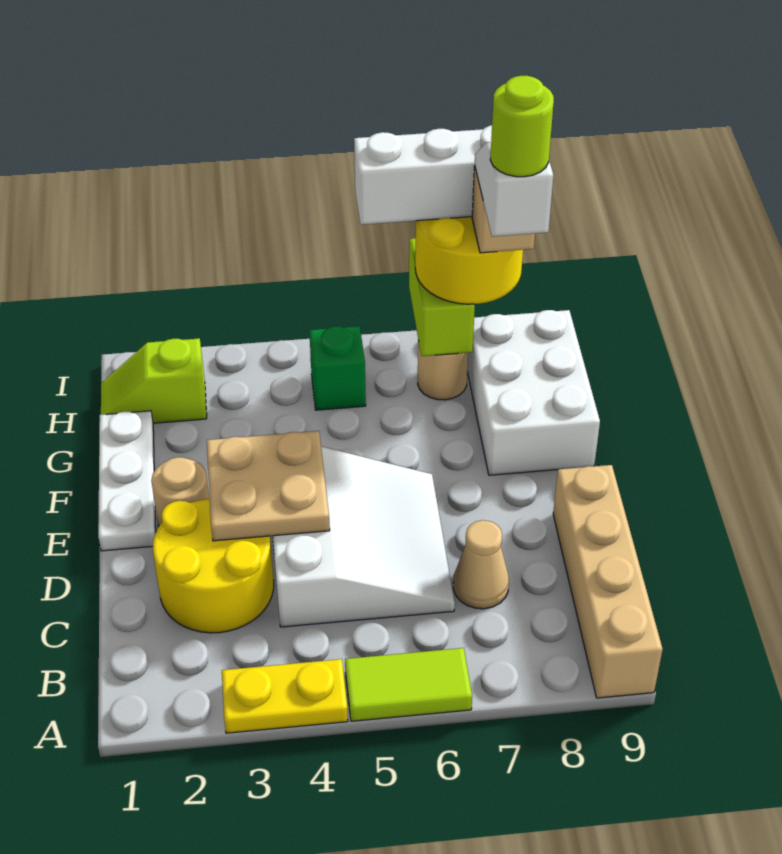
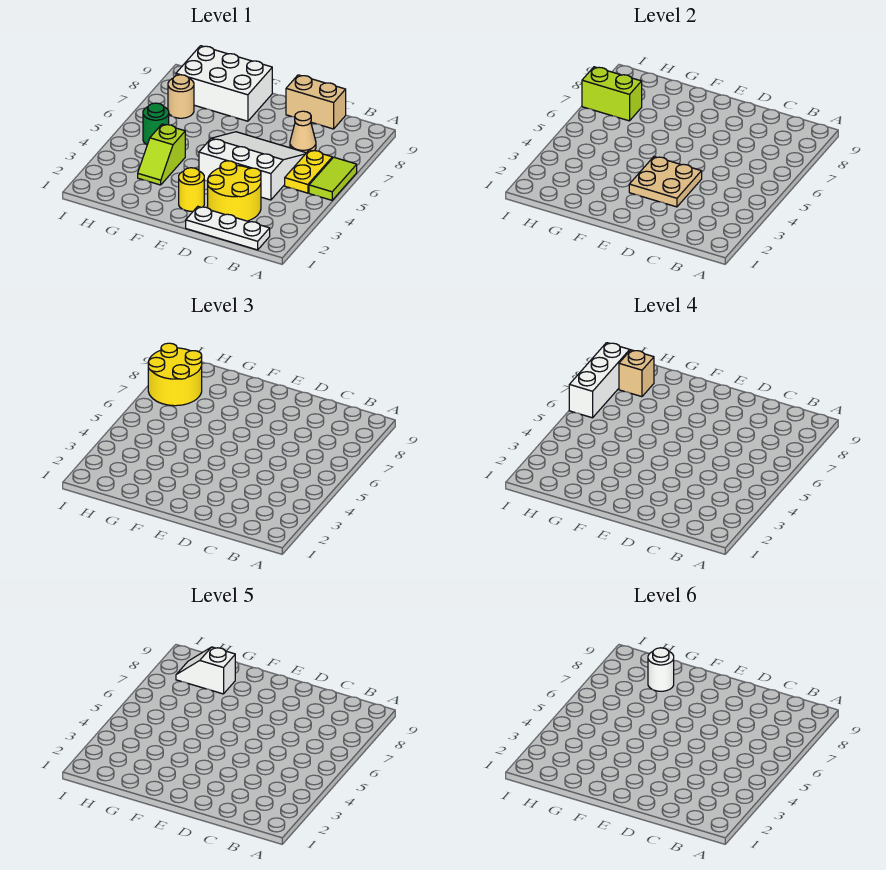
yellow plate A3:A4 level 1 -> yellow plate B5:B6 level 1
tan brick A9:D9 level 1 -> tan brick C9:D9 level 1
white plate E1:G1 level 1 -> white plate B1:D1 level 1
tan round brick E2 level 1 -> yellow round brick E2 level 1
lime round brick G8 level 6 -> white round brick G8 level 6
lime slope H1:H2 level 1 top 2 -> lime slope G3:G4 level 1 top 4
green brick H5 level 1 -> green round brick H5 level 1

